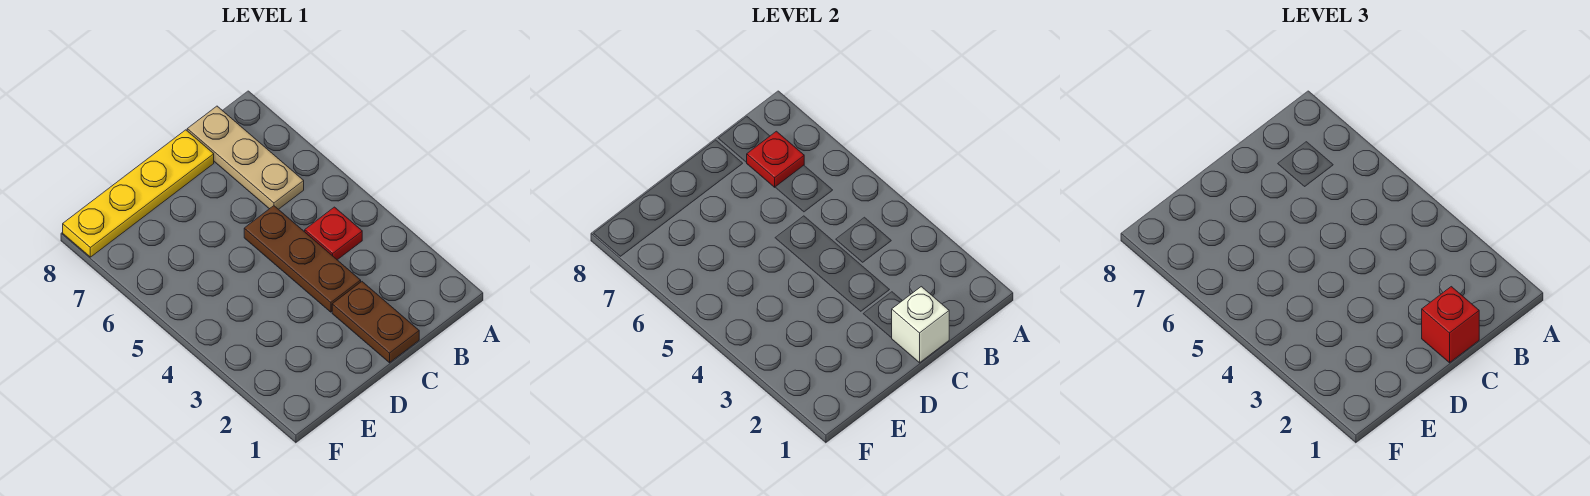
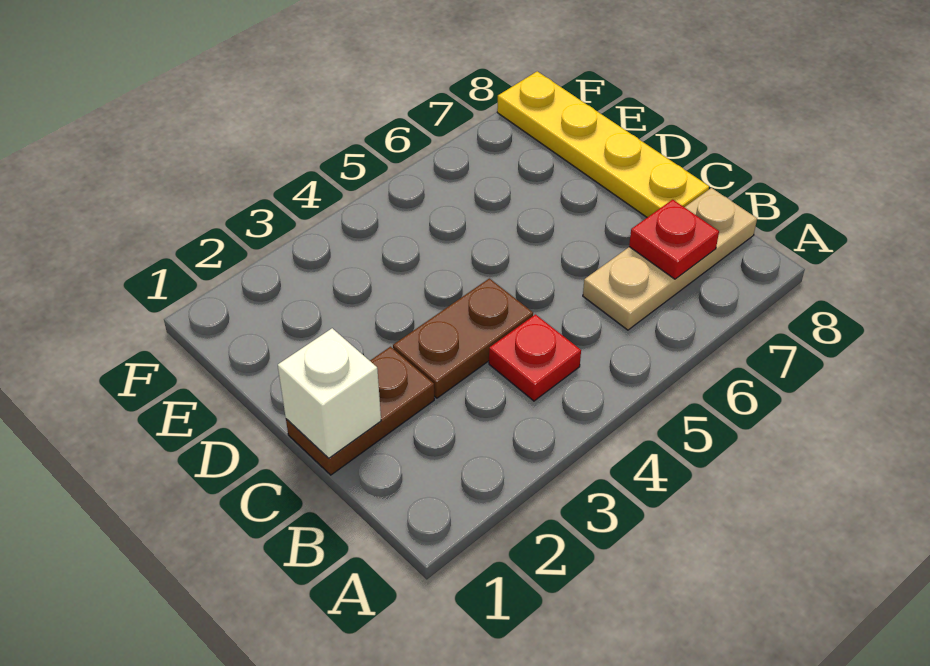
red brick C1 level 3 -> none
brown plate C3:C5 level 1 -> brown plate C3:C4 level 1

